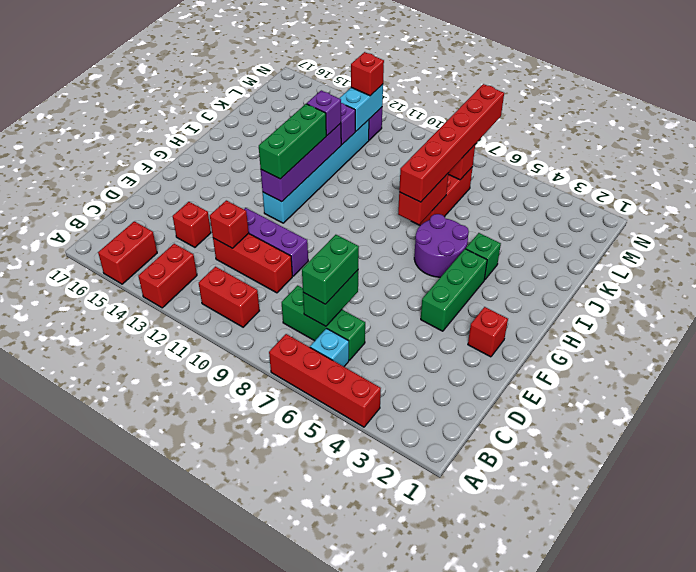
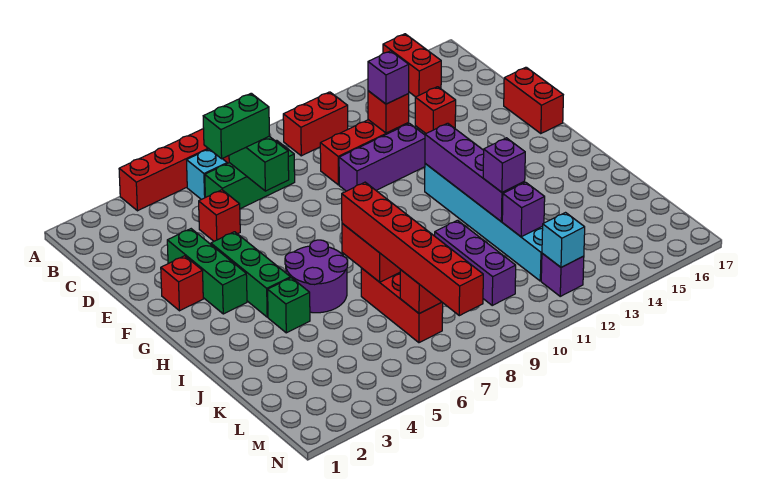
red brick A13:B13 level 1 -> red brick E17:F17 level 1
green brick C7:D7 level 3 -> green brick C6:C7 level 3
none -> purple brick D12 level 3
green brick G12:I12 level 3 -> green brick E3:G3 level 1
none -> purple brick J10:L10 level 1
cyan brick L12:M12 level 2 -> cyan brick M12 level 2
red brick M12 level 3 -> red brick D5 level 1

